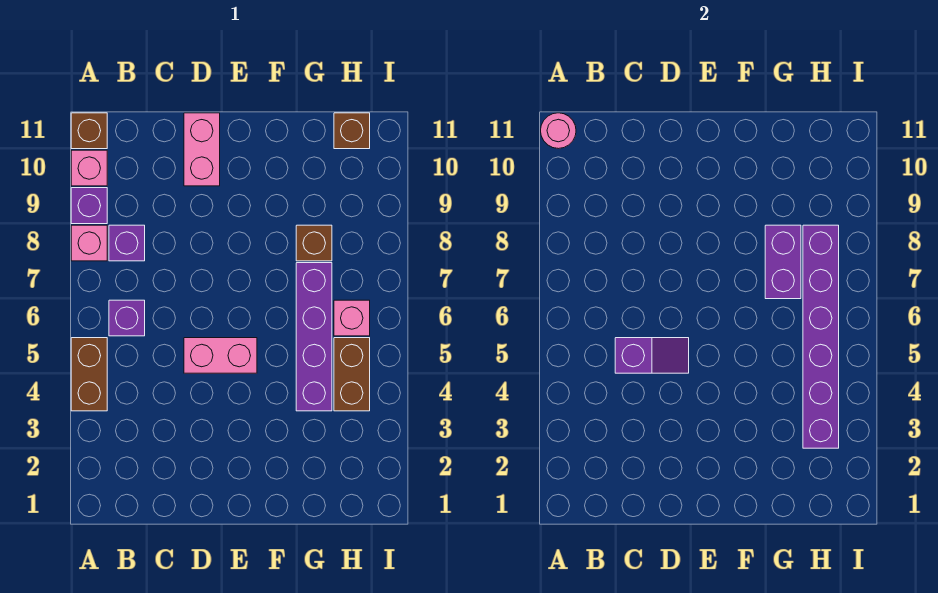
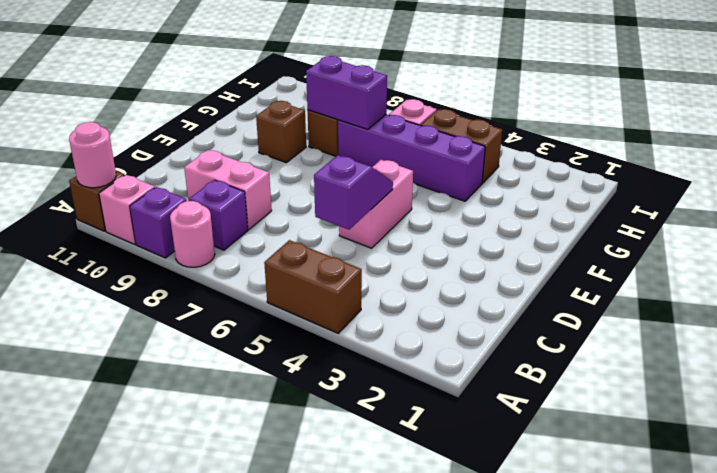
pink brick A8 level 1 -> pink round brick A8 level 1
purple brick B6 level 1 -> none
pink brick D10:D11 level 1 -> pink brick C8:C9 level 1
purple brick H3:H8 level 2 -> none
brown brick H11 level 1 -> brown brick F9 level 1

